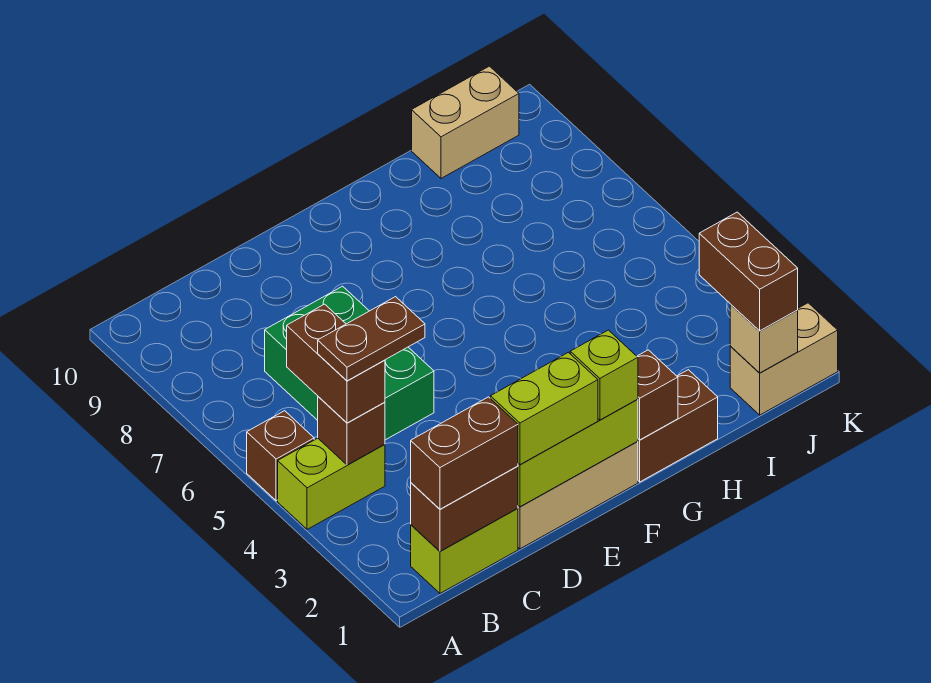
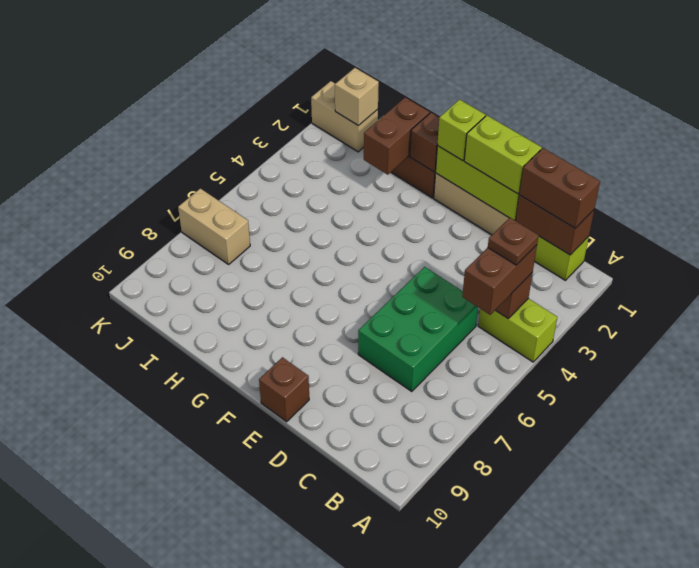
brown brick A5 level 1 -> brown brick E10 level 1
brown plate B4:C4 level 4 -> brown plate B4 level 4
tan brick I10:J10 level 1 -> tan brick J7:K7 level 1
brown brick J1:J2 level 3 -> brown brick H1:H2 level 2

